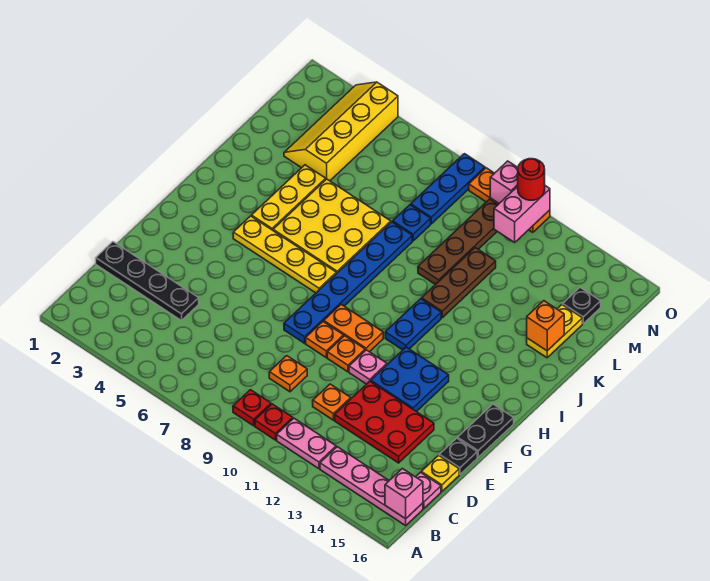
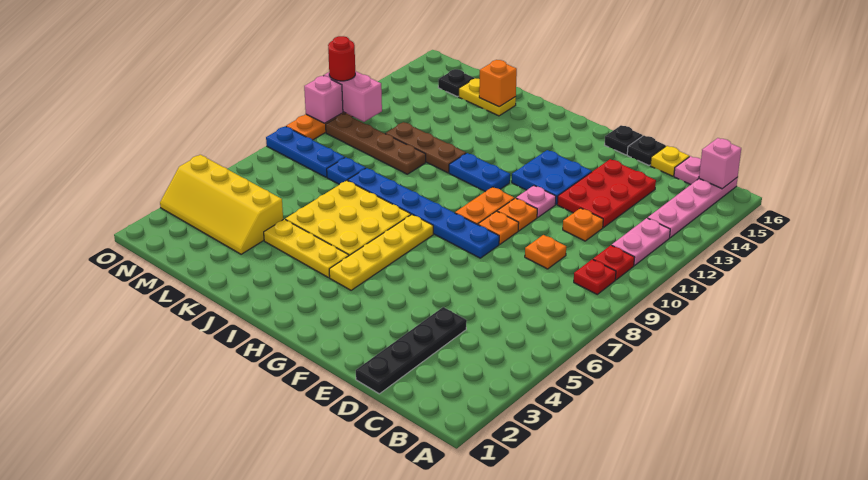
black plate F16:G16 level 1 -> black plate F16 level 1

